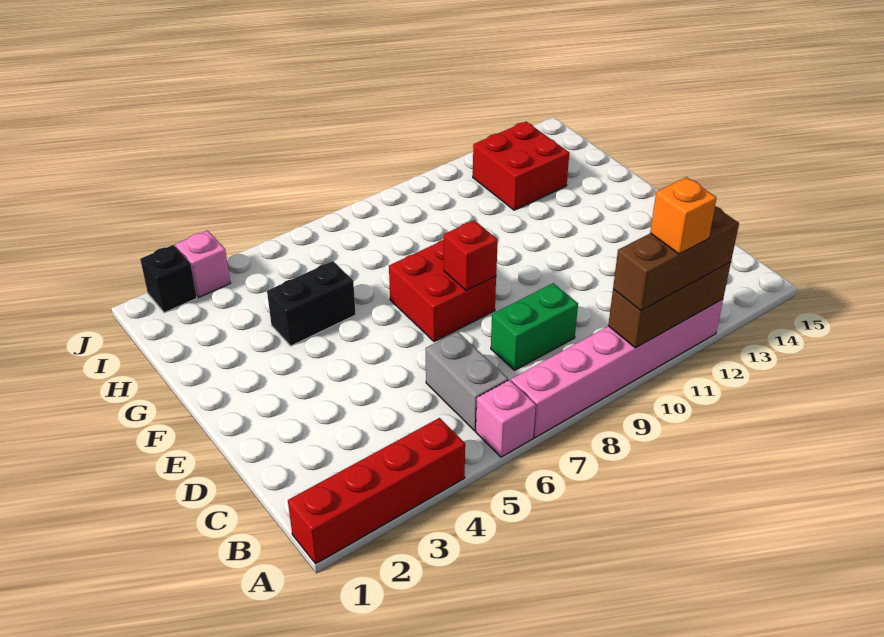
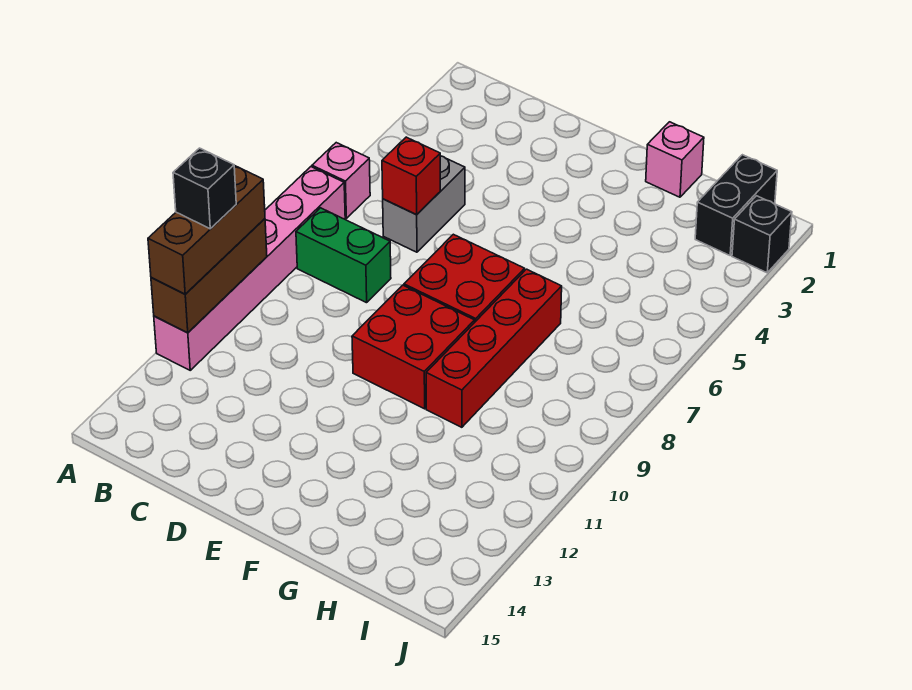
red brick A1:A4 level 1 -> red brick G7:G10 level 1
orange brick A11 level 4 -> black brick A11 level 4
grey brick B6:C6 level 1 -> grey brick C5:C6 level 1
green brick C8:C9 level 1 -> green brick B8:C8 level 1
red brick E8 level 2 -> red brick C6 level 2
black brick G4:G5 level 1 -> black brick I1:I2 level 1
red brick H12:I13 level 1 -> red brick E9:F10 level 1
pink brick J3 level 1 -> pink brick G1 level 1

